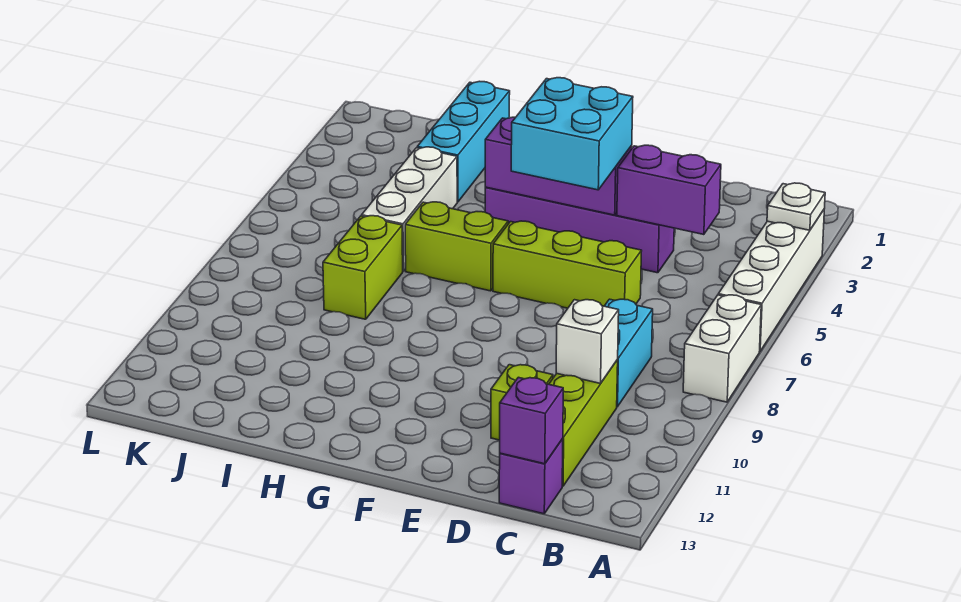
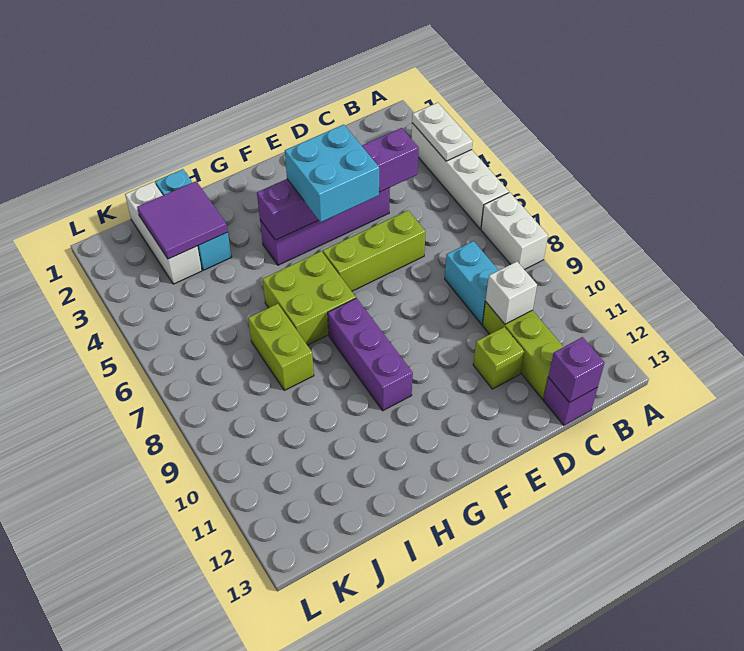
white plate A3 level 2 -> white plate A3:A4 level 2
lime brick G6:H6 level 1 -> lime brick G6:H7 level 1
none -> purple brick G8:G10 level 1
none -> purple tile I2:J3 level 2
white brick I4:I6 level 1 -> white brick J1:J3 level 1

